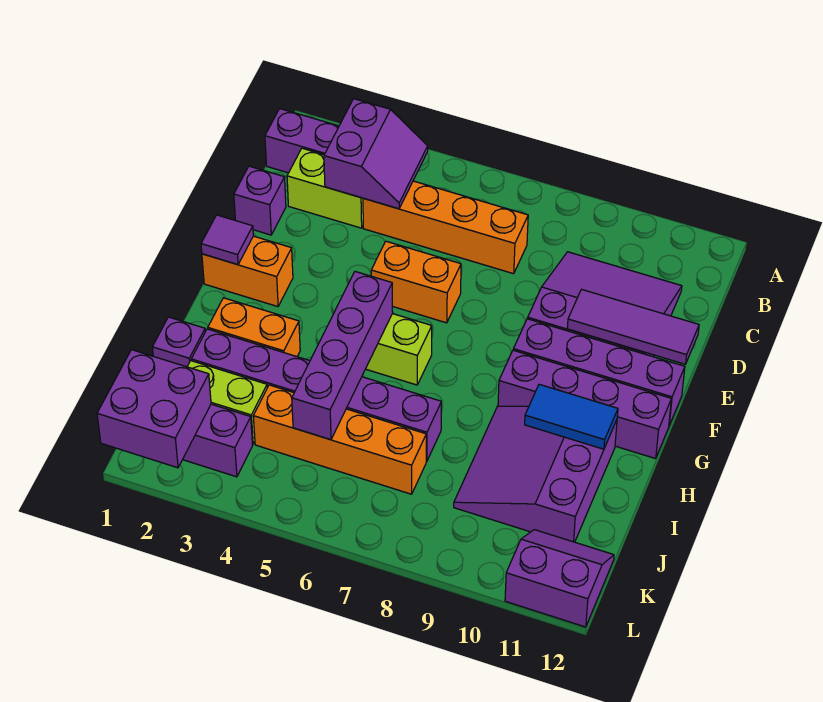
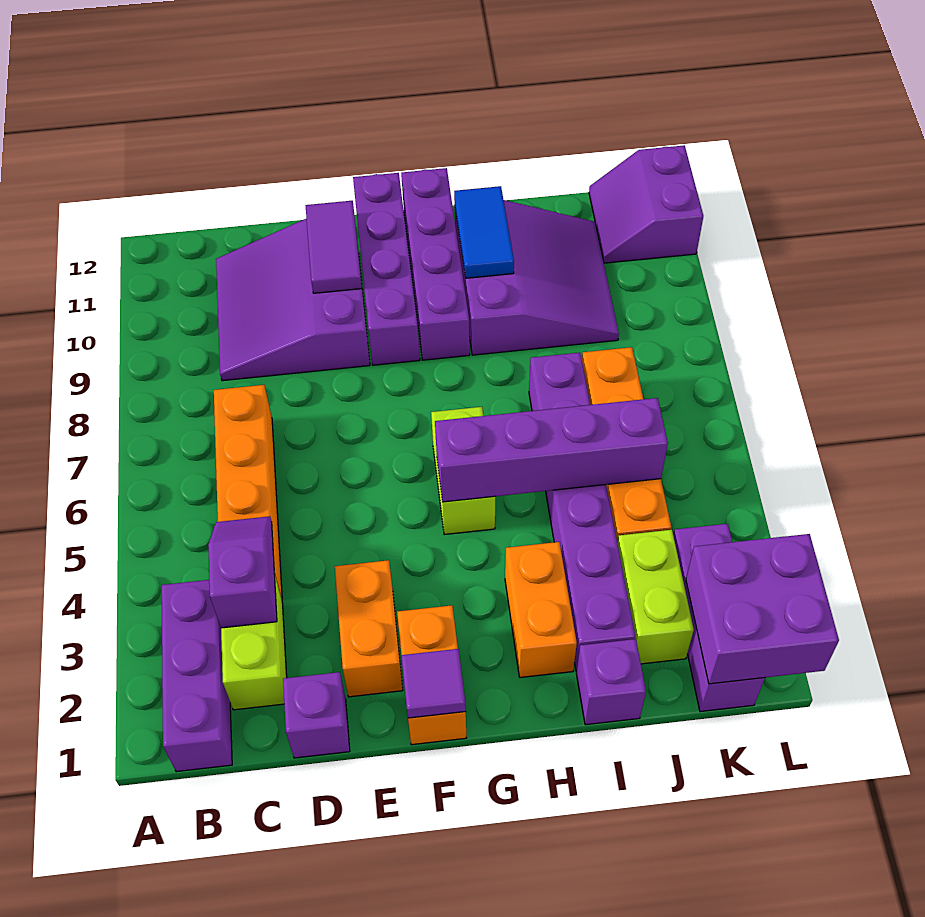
purple slope B3:C4 level 2 top 3 -> purple slope C3:C4 level 2 top 3
orange brick E5:E6 level 1 -> orange brick E2:E3 level 1
purple tile E10:E12 level 2 -> purple tile E10:E11 level 2
purple slope H9:J11 level 1 top 11 -> purple slope H9:J11 level 1 top H

